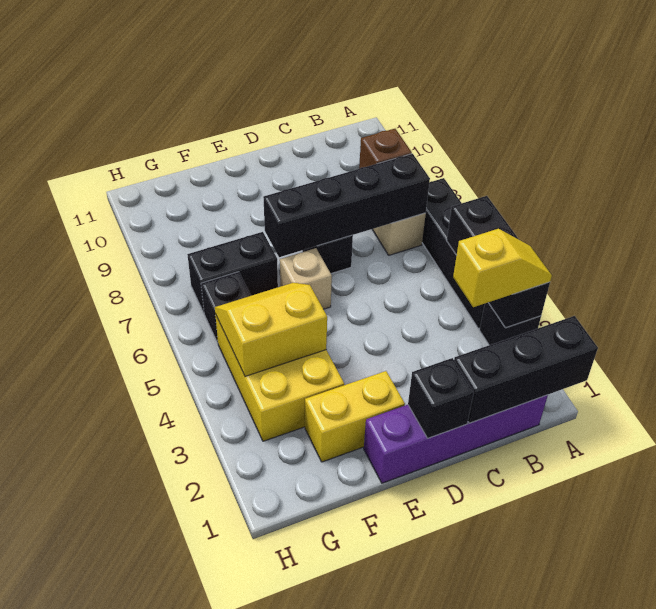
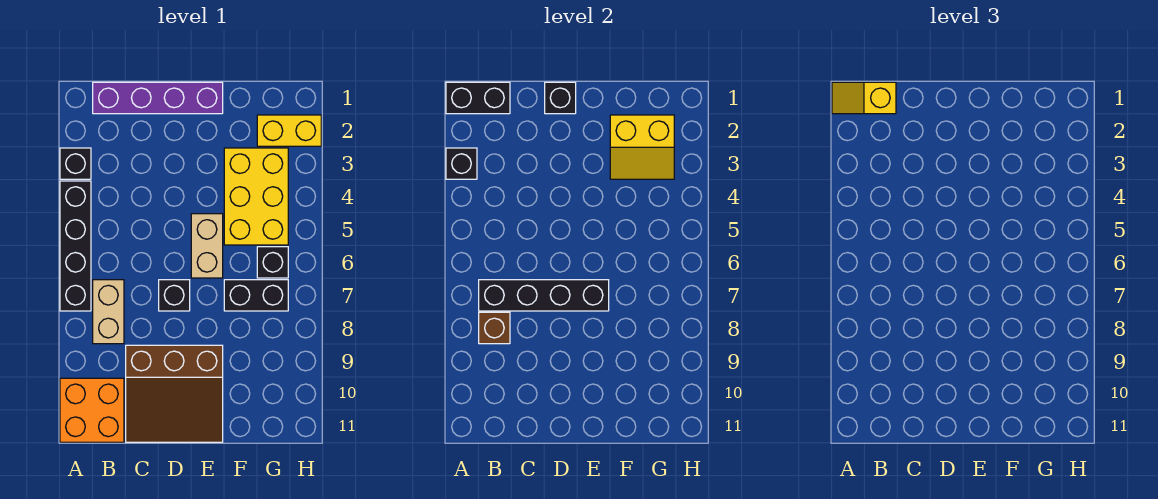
black brick A1:C1 level 2 -> black brick A1:B1 level 2
black brick A3:A5 level 2 -> black brick A3 level 2
yellow slope A3:B3 level 3 top B -> yellow slope A1:B1 level 3 top B
none -> orange brick A10:B11 level 1
none -> brown slope C9:E11 level 1 top 9
yellow brick E2:F2 level 1 -> yellow brick G2:H2 level 1
tan brick E6 level 1 -> tan brick E5:E6 level 1
yellow slope F4:G5 level 2 top 4 -> yellow slope F2:G3 level 2 top 2

